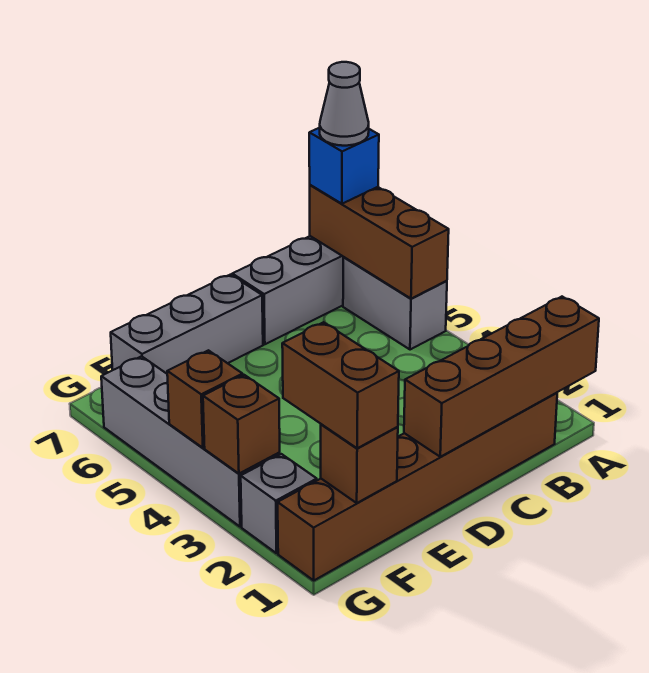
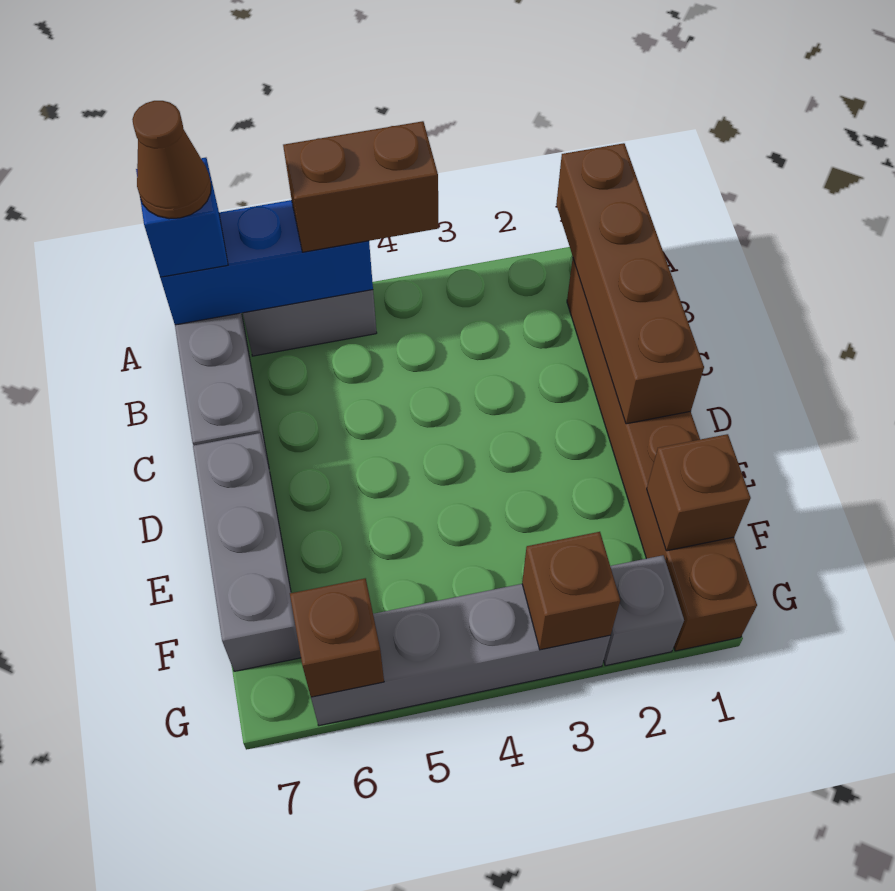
brown brick A5:A7 level 2 -> blue brick A5:A7 level 2
grey cone A7 level 4 -> brown cone A7 level 4
brown brick F1:F2 level 3 -> brown brick A4:A5 level 3
brown brick G4 level 2 -> brown brick G6 level 2

